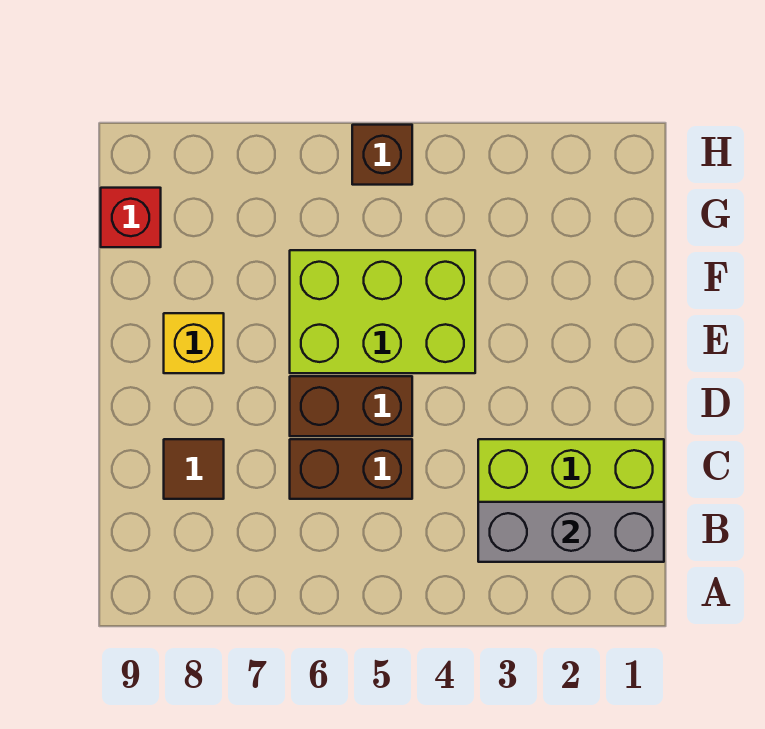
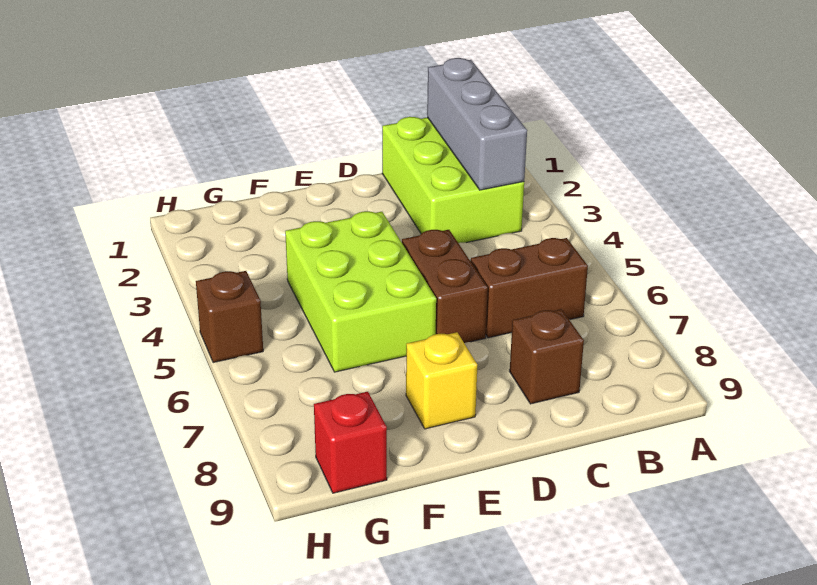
brown brick C5:C6 level 1 -> brown brick B6:C6 level 1
brown tile C8 level 1 -> brown brick C8 level 1

